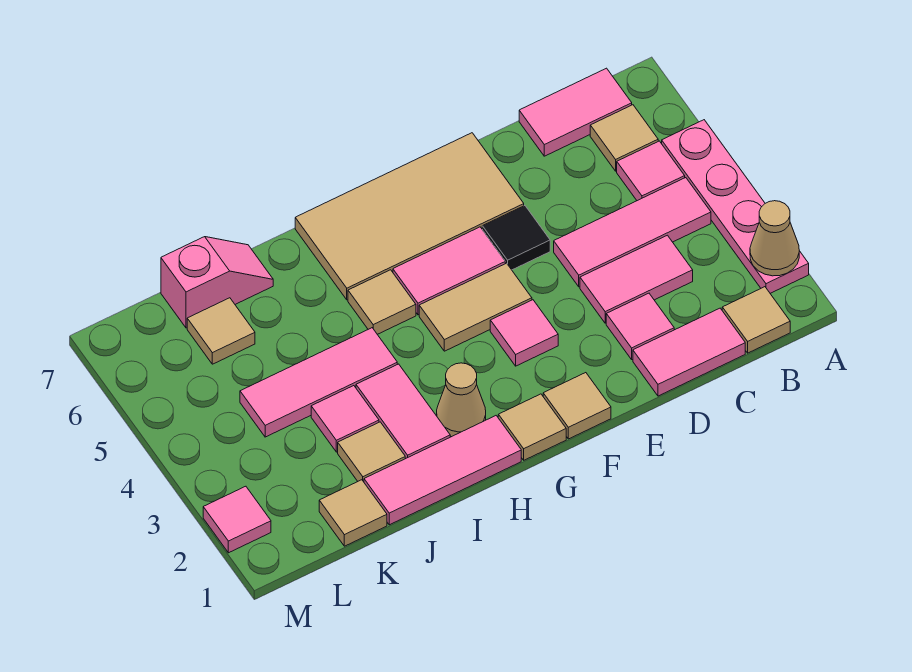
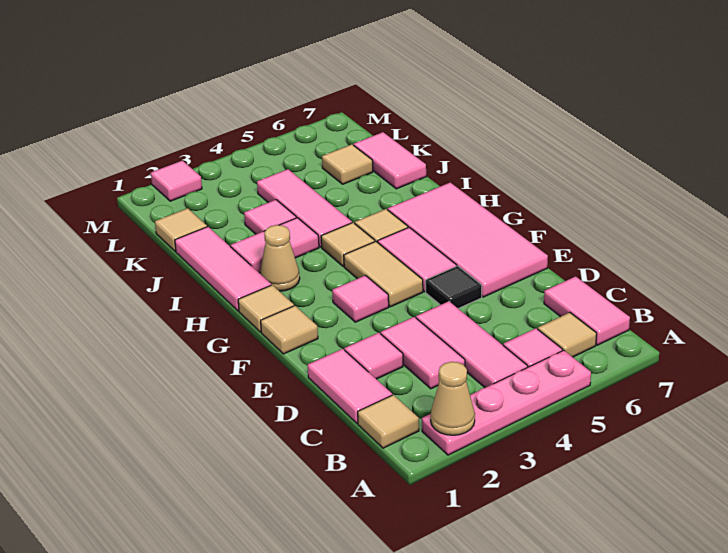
tan tile E6:H7 level 1 -> pink tile E6:H7 level 1
tan tile J2 level 1 -> tan tile H4 level 1
pink slope J7:K7 level 1 top K -> pink tile J7:K7 level 1

